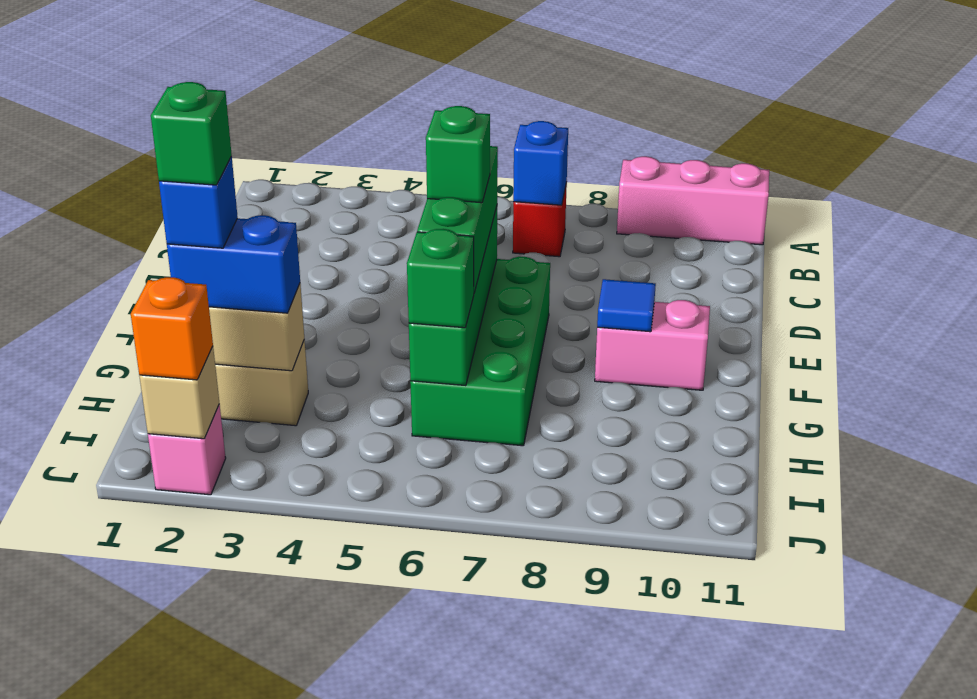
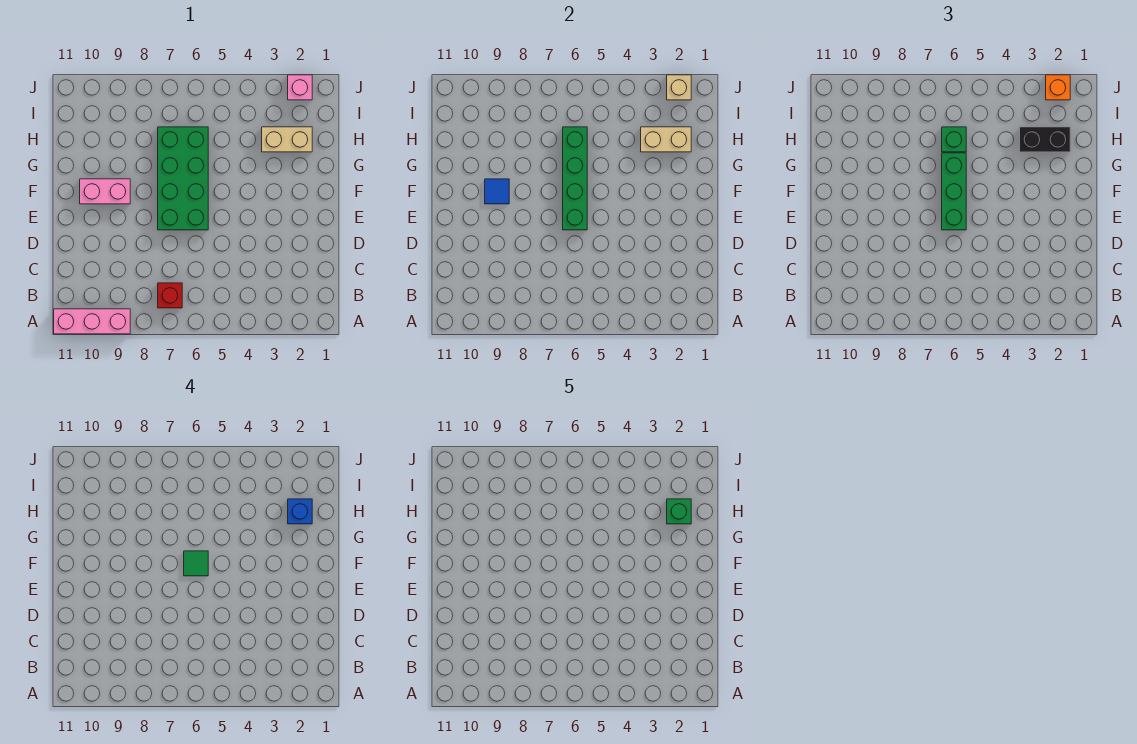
blue brick B7 level 2 -> none
green brick F6 level 4 -> green tile F6 level 4
blue brick H2:H3 level 3 -> black brick H2:H3 level 3

